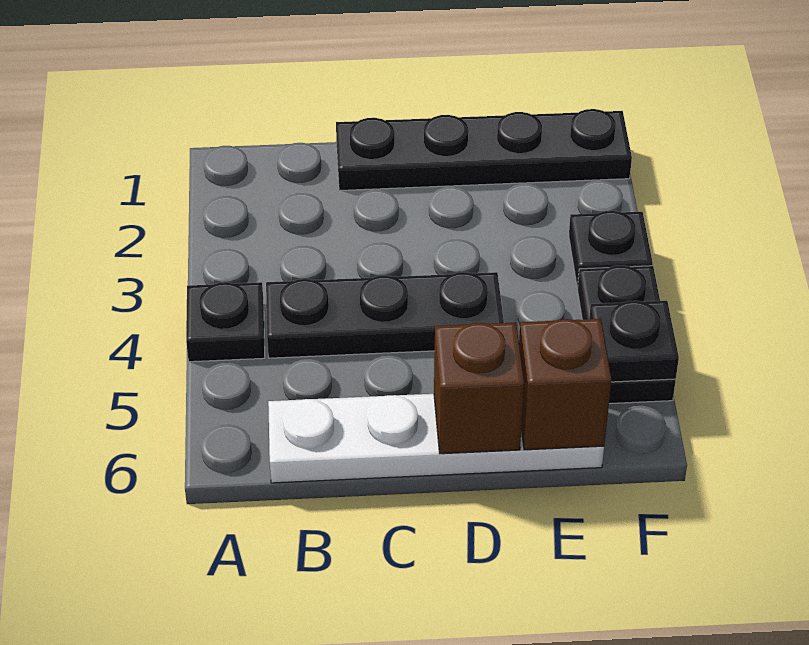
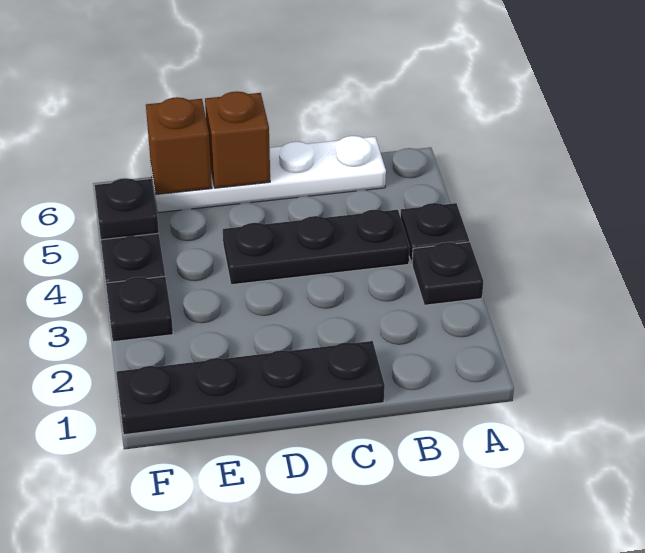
none -> black plate A3 level 1

